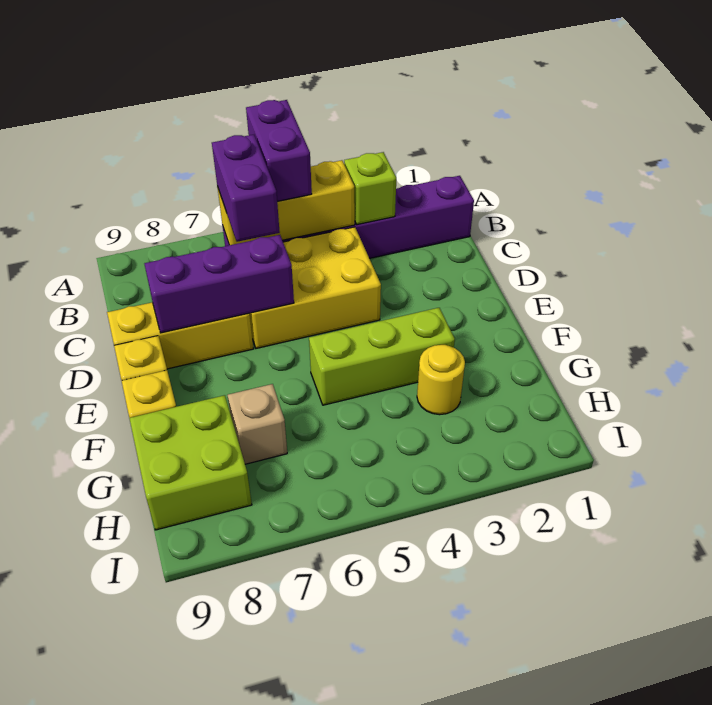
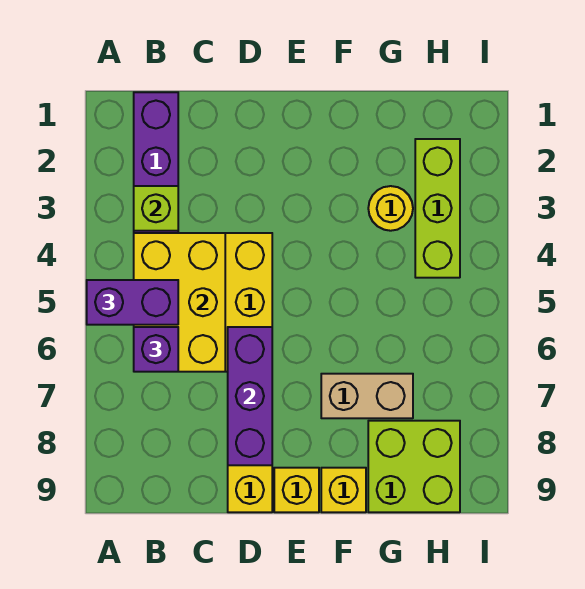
yellow brick B4:B6 level 2 -> yellow brick B4:C6 level 2
purple brick B6:C6 level 3 -> purple brick B6 level 3
lime brick F3:F5 level 1 -> lime brick H2:H4 level 1
tan brick G7 level 1 -> tan brick F7:G7 level 1

